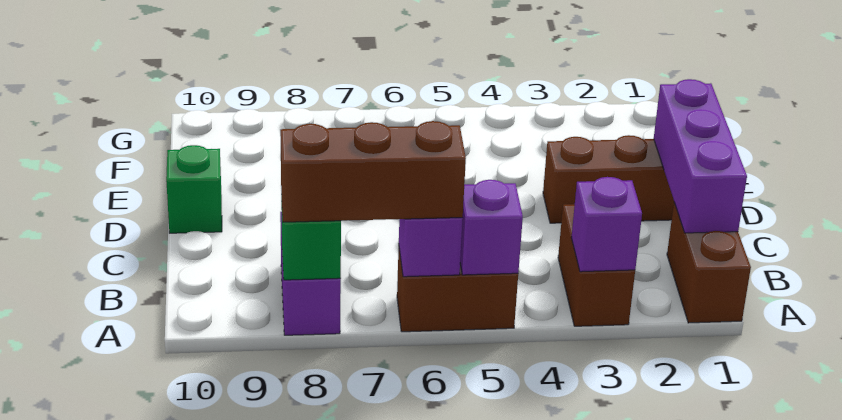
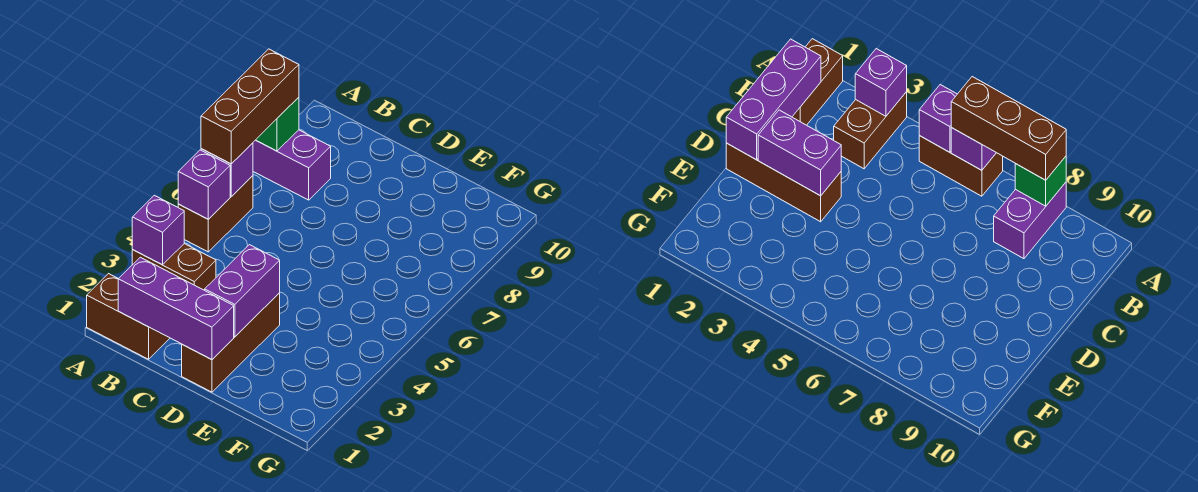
none -> purple brick D2:D3 level 2
green brick D10 level 1 -> none

